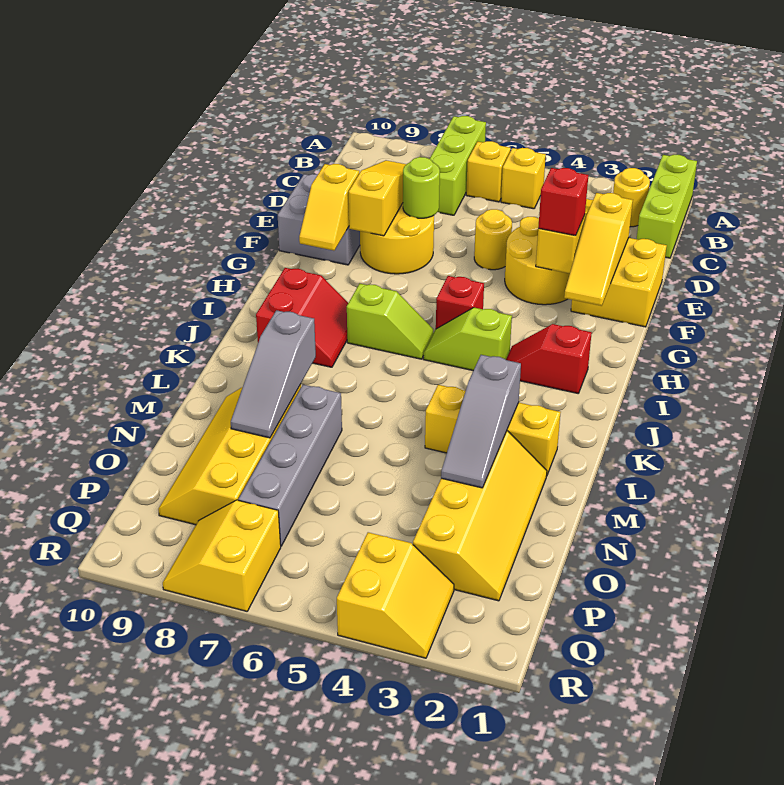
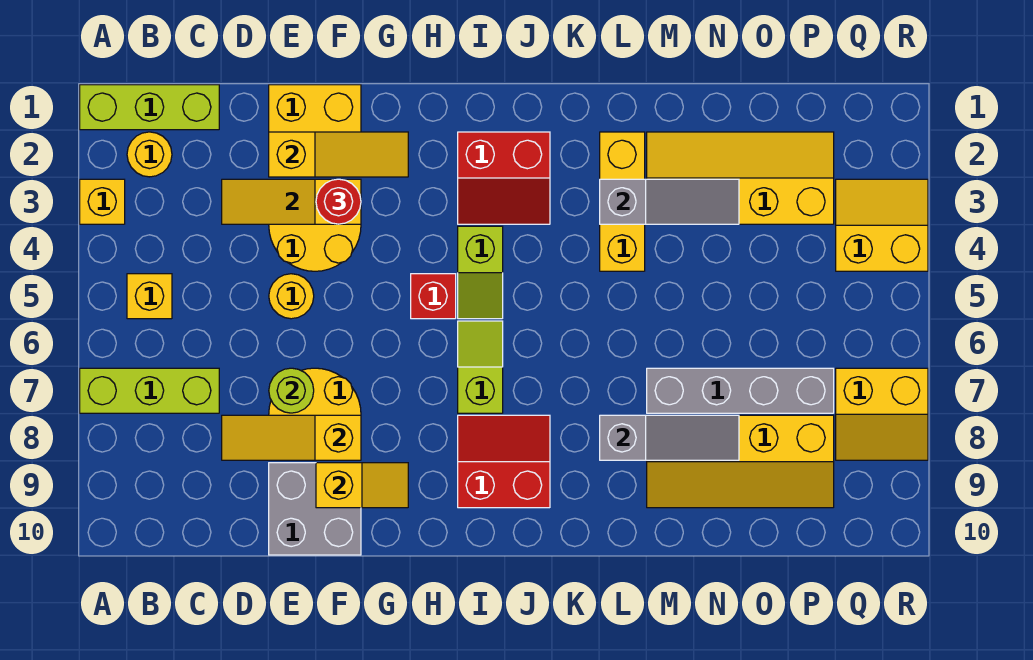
yellow brick B6 level 1 -> yellow brick A3 level 1
red brick F3 level 3 -> red round brick F3 level 3
red slope I2:I3 level 1 top 2 -> red slope I2:J3 level 1 top 2

